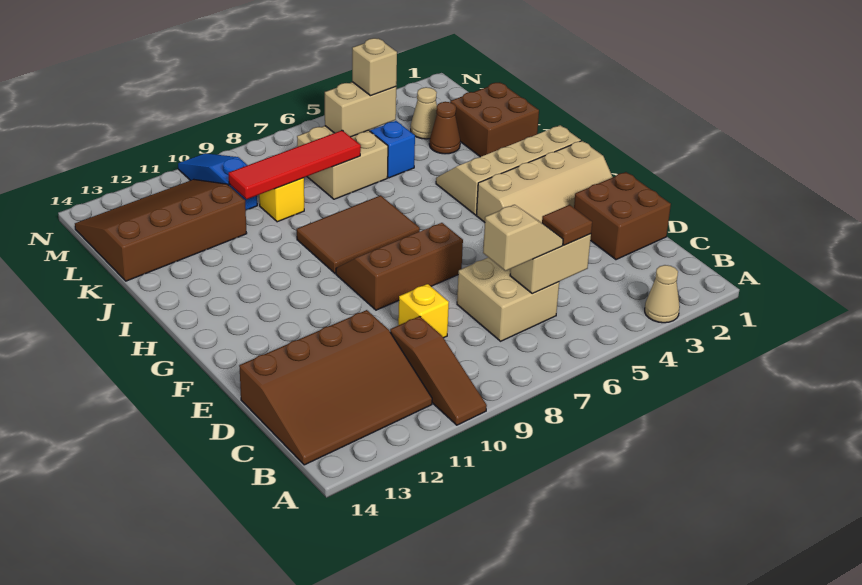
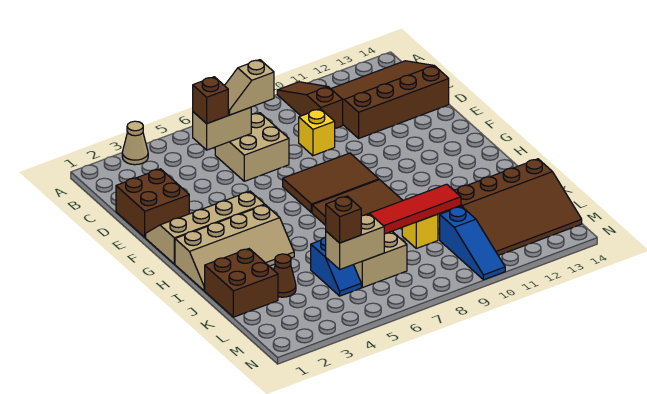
brown tile C5 level 3 -> brown brick C5 level 3
brown slope F7:G9 level 1 top F -> brown tile F7:G9 level 1
tan cone L3 level 1 -> none
tan brick L5 level 3 -> brown brick L5 level 3

